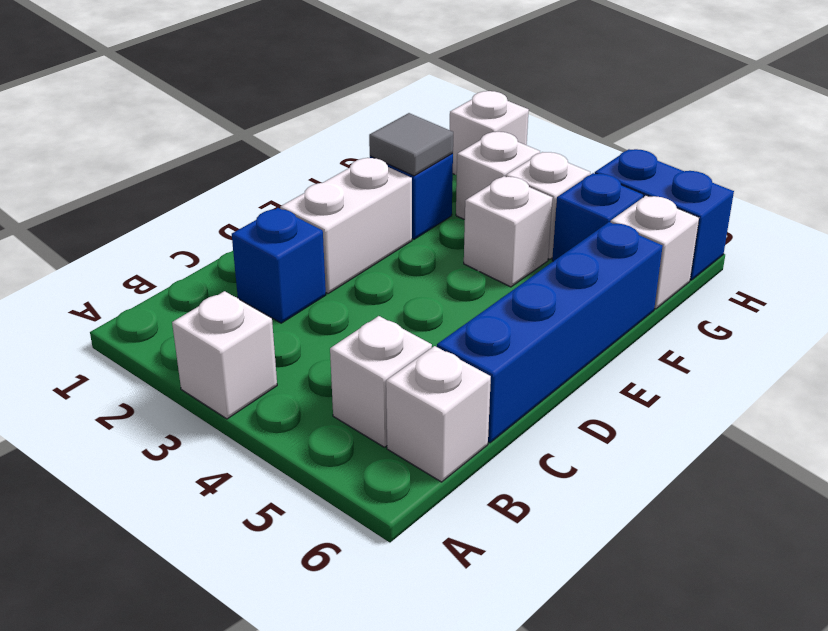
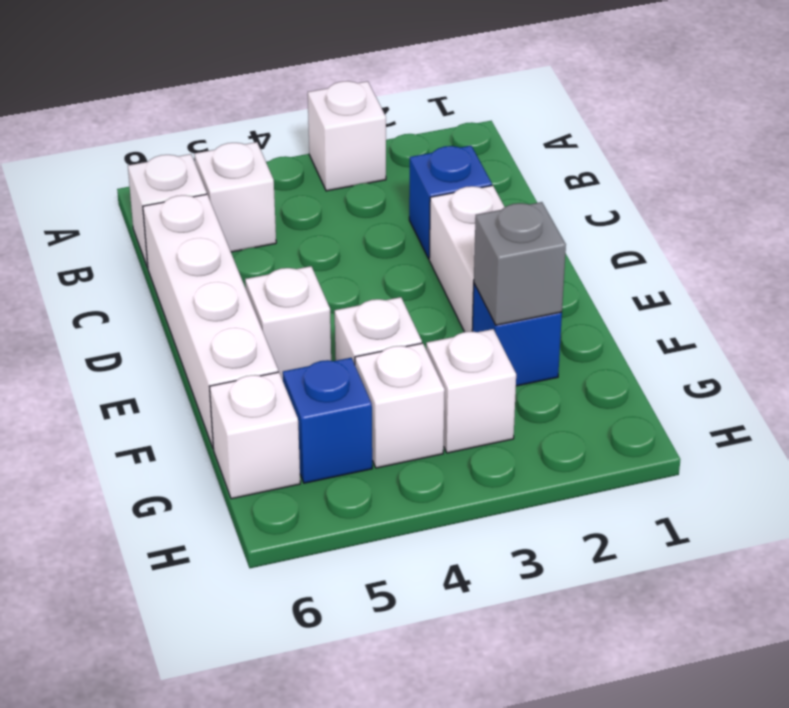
blue brick C6:F6 level 1 -> white brick C6:F6 level 1
grey tile F2 level 2 -> grey brick F2 level 2
white brick H2 level 1 -> white brick E5 level 1
blue brick H5:H6 level 1 -> none

